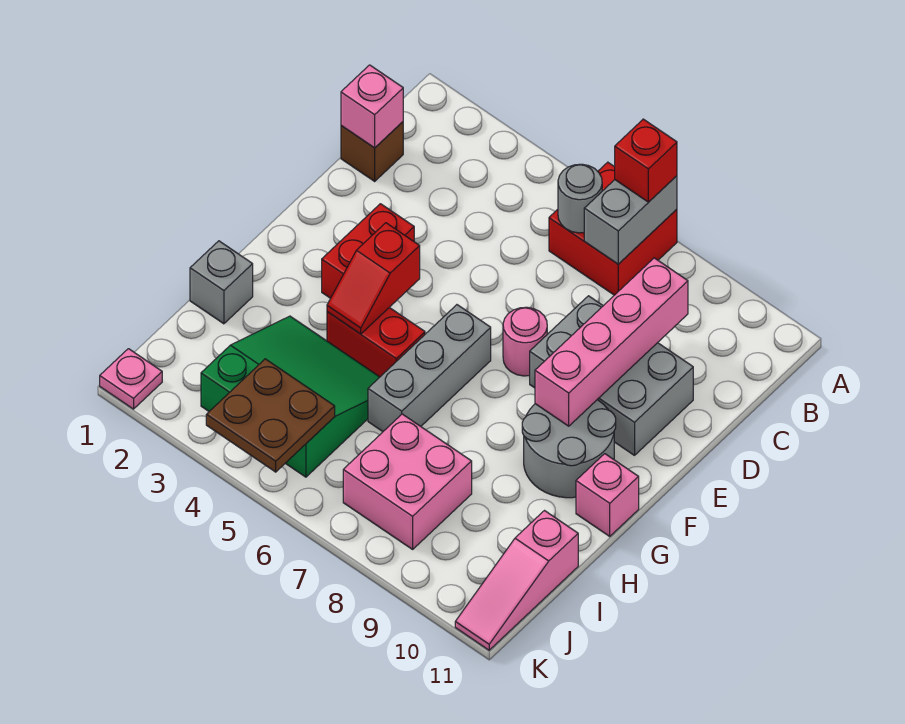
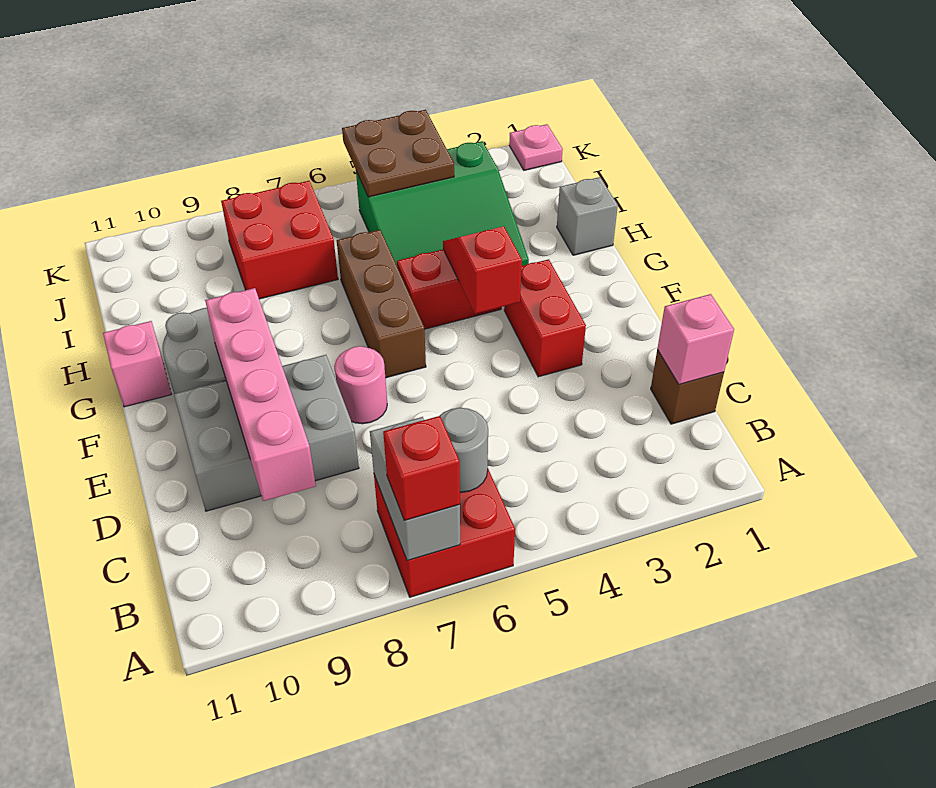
grey brick F6:H6 level 1 -> brown brick F6:H6 level 1
pink brick I7:J8 level 1 -> red brick I7:J8 level 1
pink slope I11:K11 level 1 top I -> none

